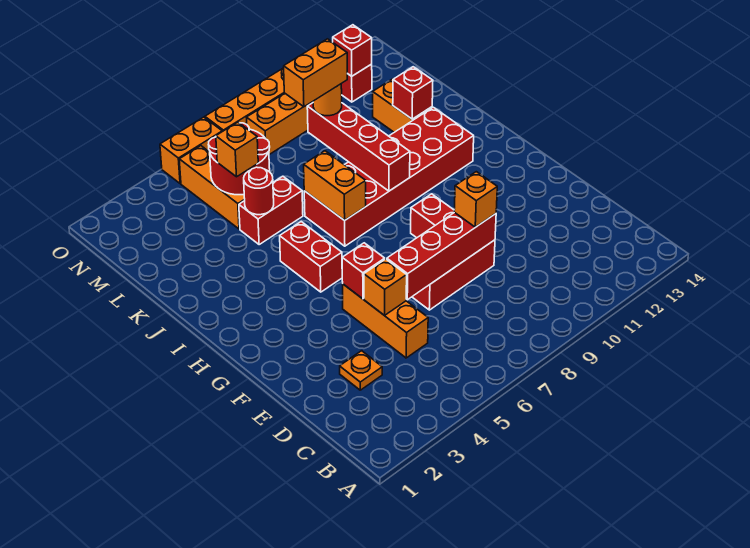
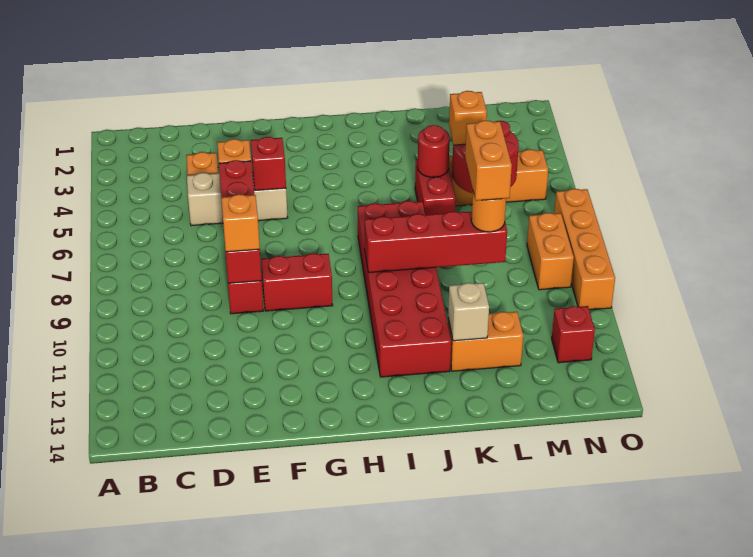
orange brick D5:F5 level 1 -> tan brick D5:F5 level 1
red brick H5:I5 level 1 -> none
orange brick I7:J7 level 2 -> none
red brick K12 level 2 -> tan brick K12 level 2
red brick N12 level 2 -> none
orange brick O5:O6 level 1 -> none

